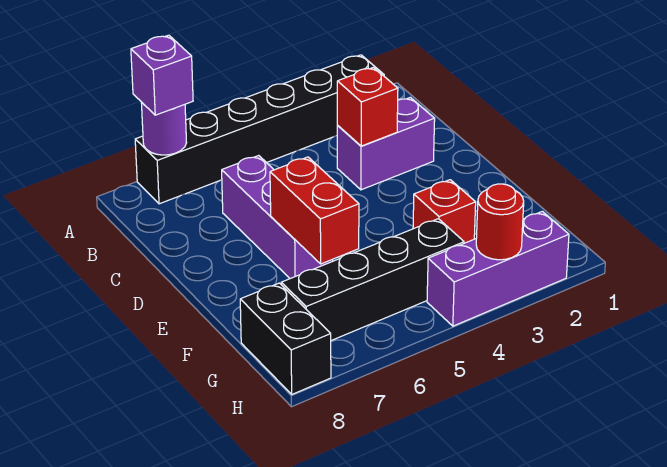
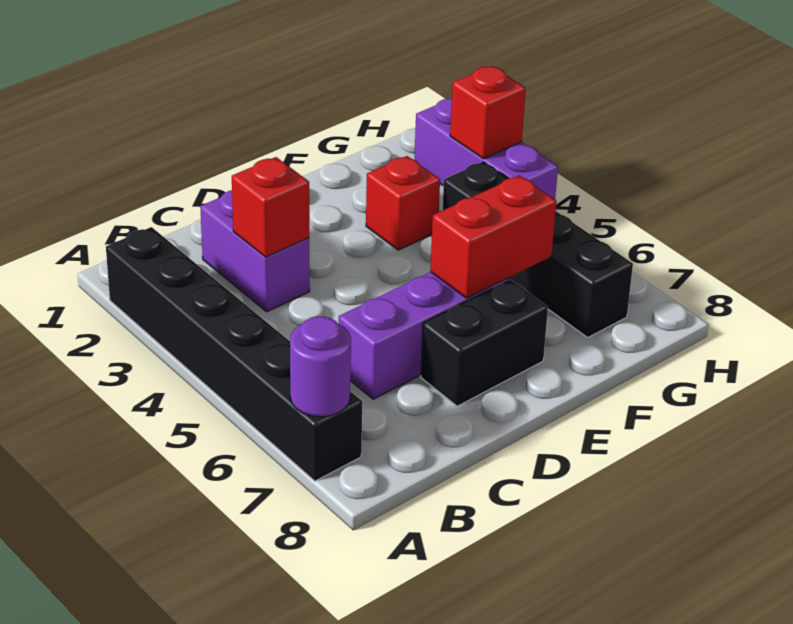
purple brick A7 level 3 -> none
black brick G8:H8 level 1 -> black brick D7:E7 level 1
red round brick H3 level 2 -> red brick H3 level 2

